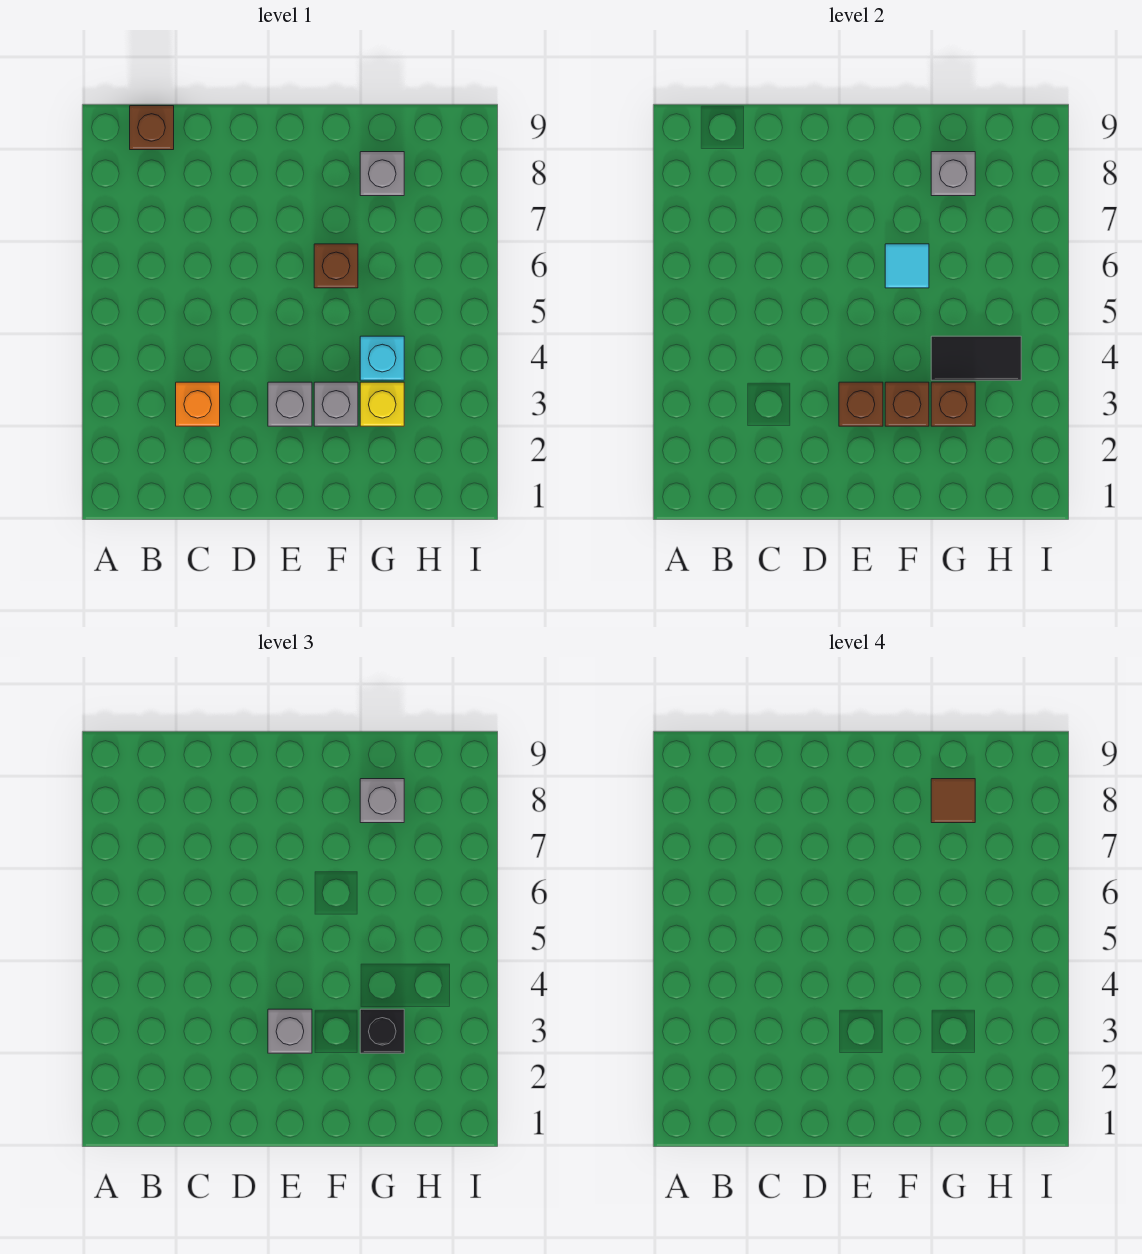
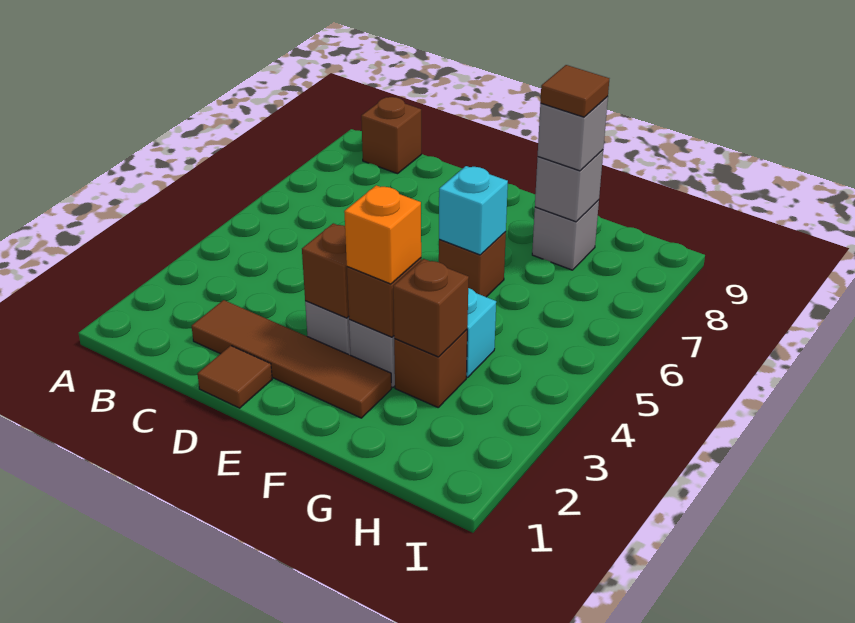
none -> brown tile C2:F2 level 1
orange brick C3 level 1 -> orange brick F3 level 3
none -> brown tile D1 level 1
grey brick E3 level 3 -> none
cyan tile F6 level 2 -> cyan brick F6 level 2
yellow brick G3 level 1 -> brown brick G3 level 1
black brick G3 level 3 -> none
black tile G4:H4 level 2 -> none

